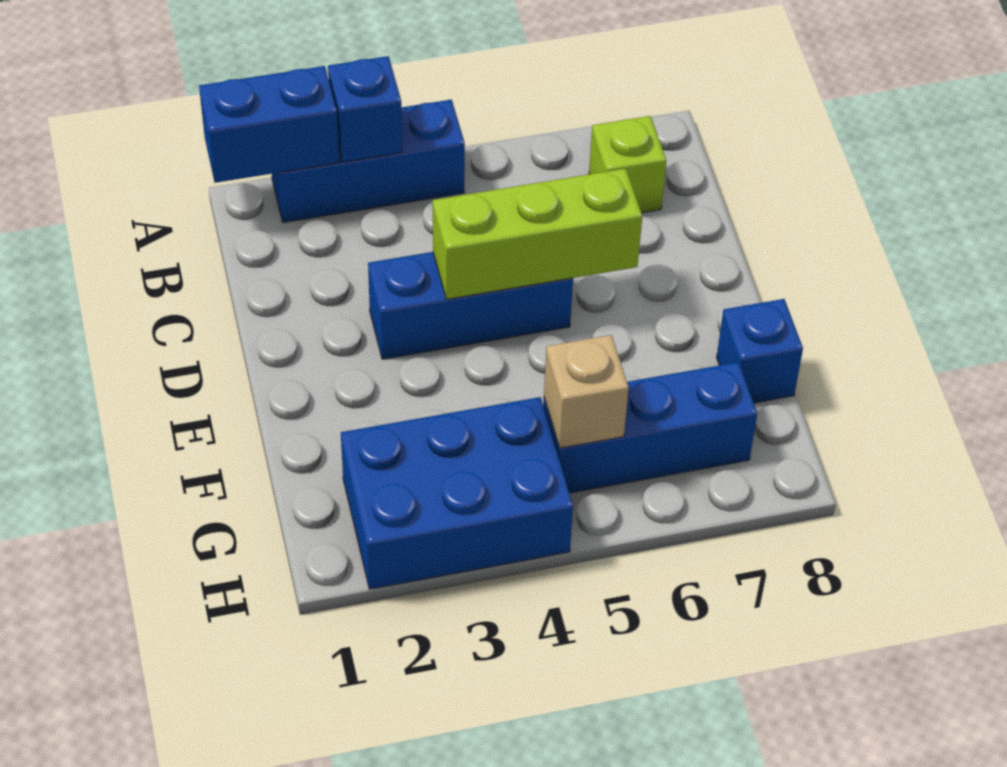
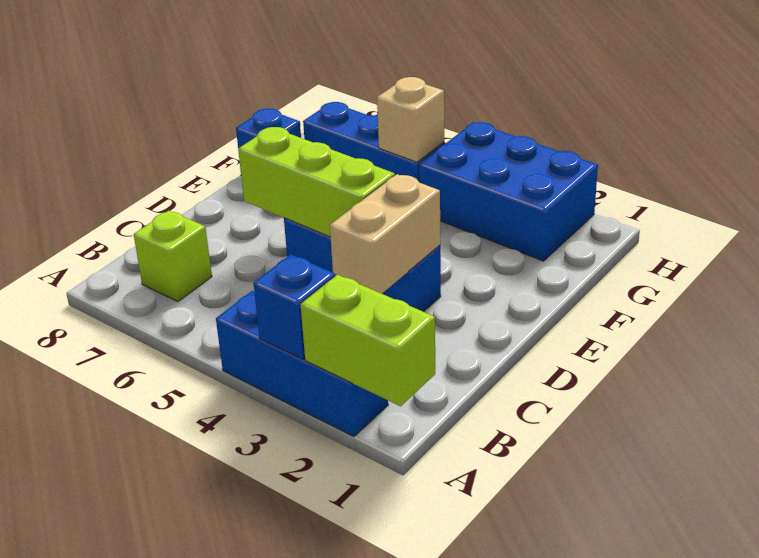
blue brick A1:A2 level 2 -> lime brick A1:A2 level 2
none -> tan brick C3:D3 level 2

